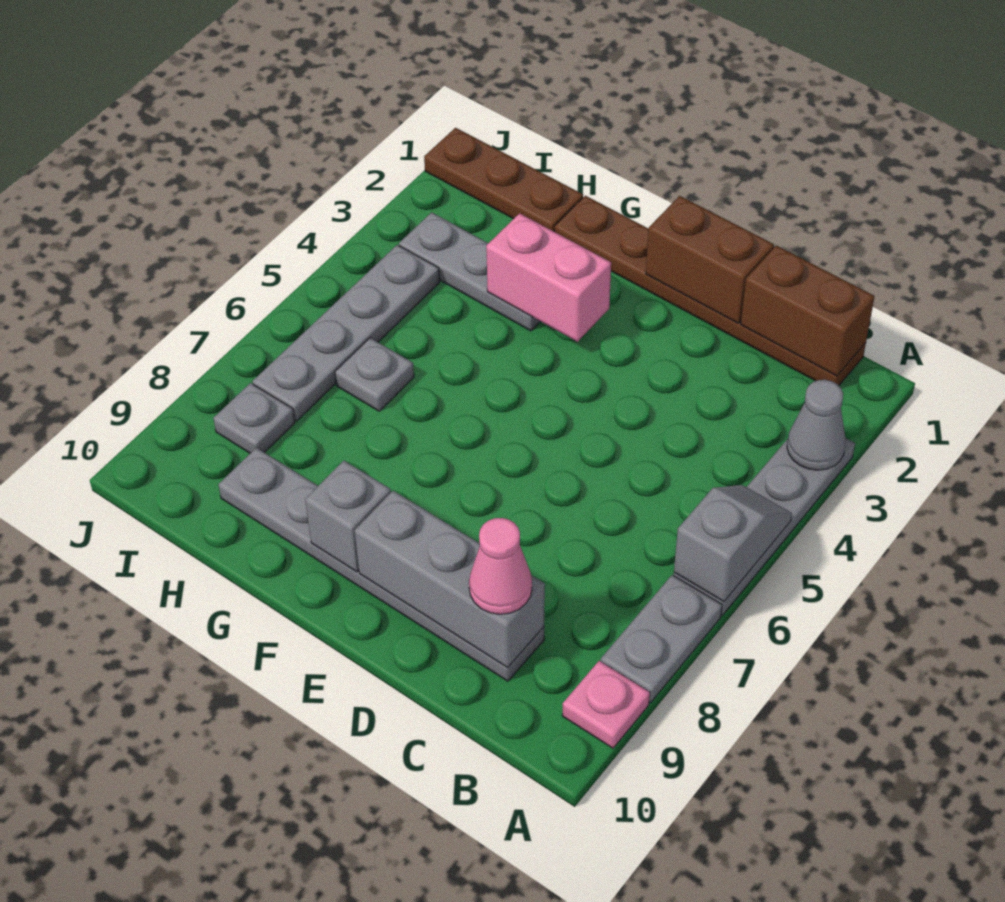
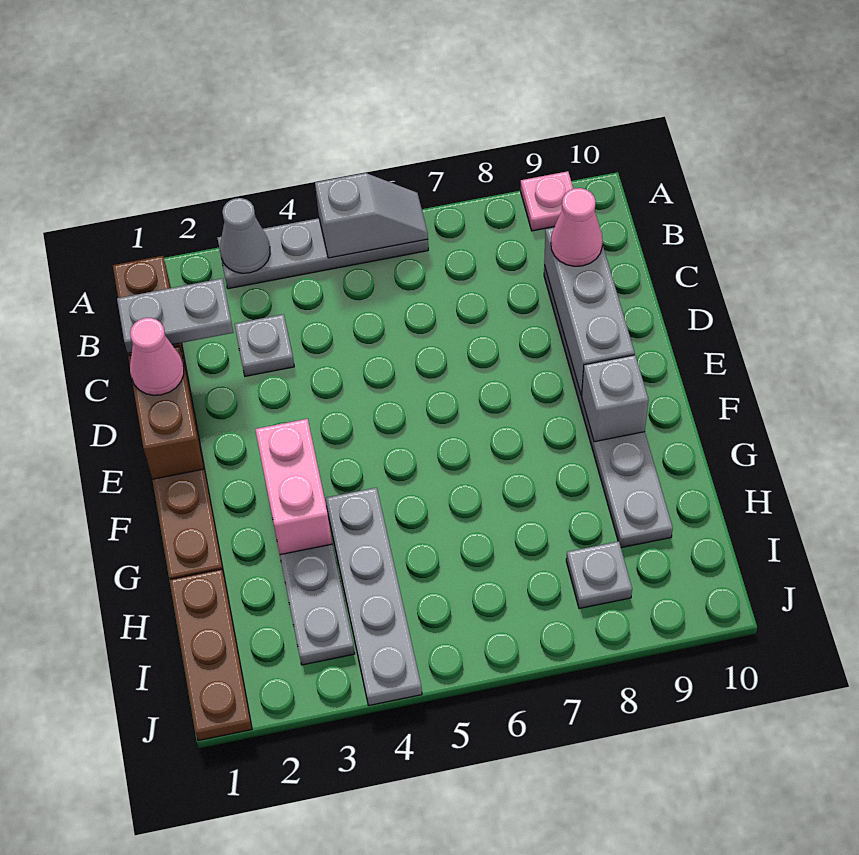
grey slope A5:A6 level 2 top 6 -> grey slope A5:A6 level 2 top 5
grey plate A7:A8 level 1 -> grey plate C1:C2 level 3
none -> pink cone D1 level 3
grey plate H6 level 1 -> grey plate C3 level 1
grey plate I4:I7 level 1 -> grey plate G4:J4 level 1

